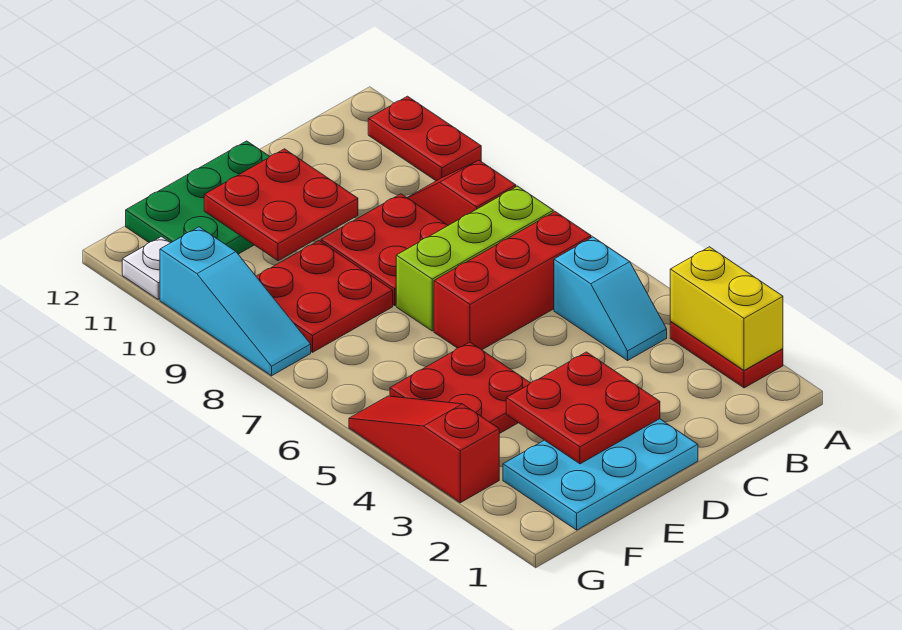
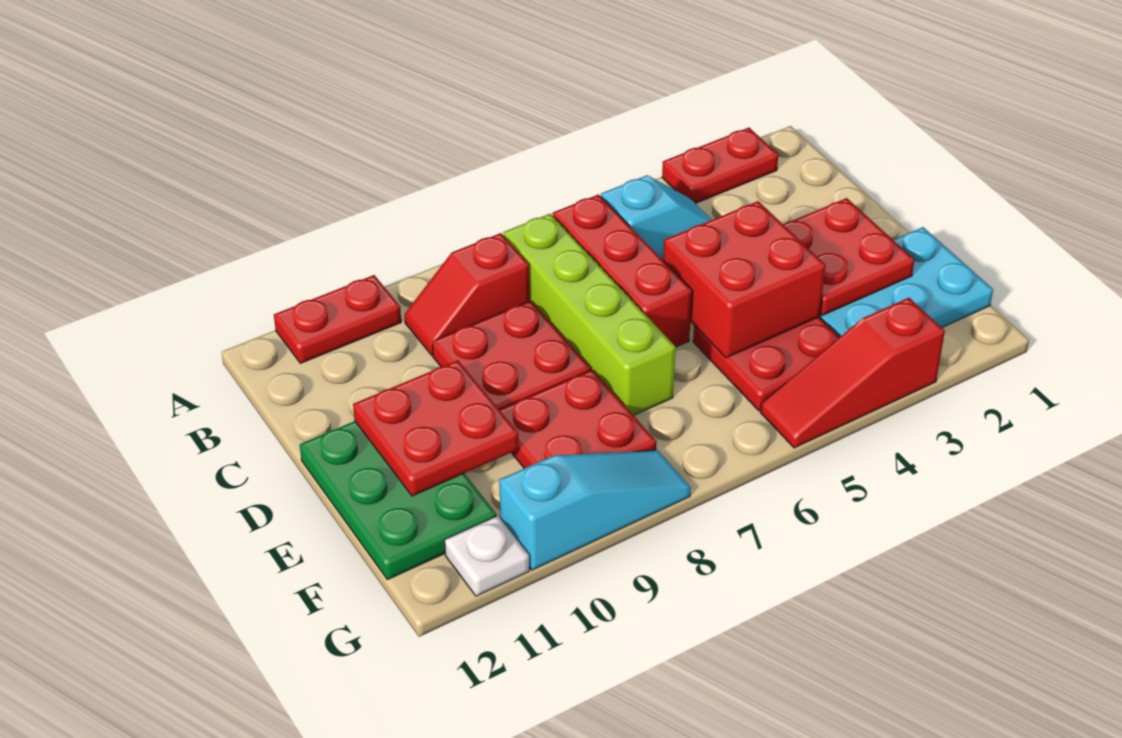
yellow brick A2:A3 level 2 -> none
lime brick B7:D7 level 1 -> lime brick B7:E7 level 1
cyan plate D1:F2 level 1 -> cyan plate E1:F3 level 1
none -> red brick D4:E5 level 2

